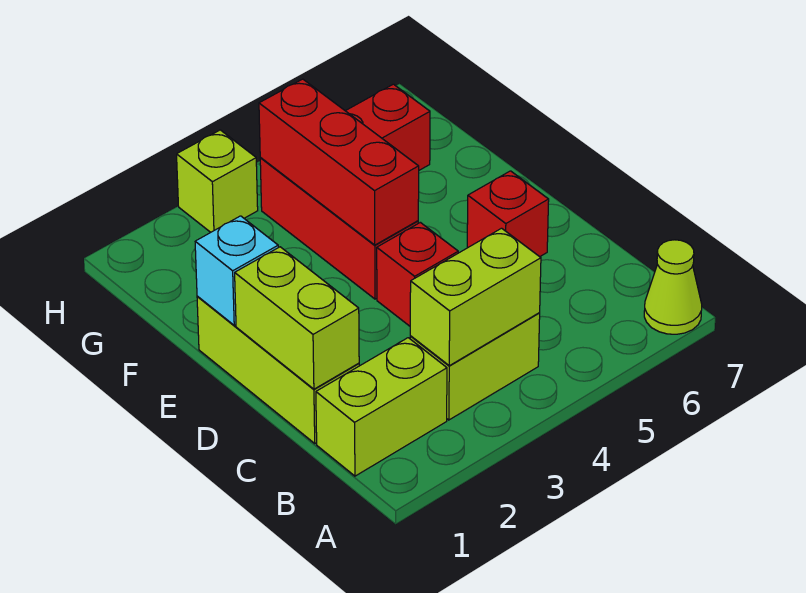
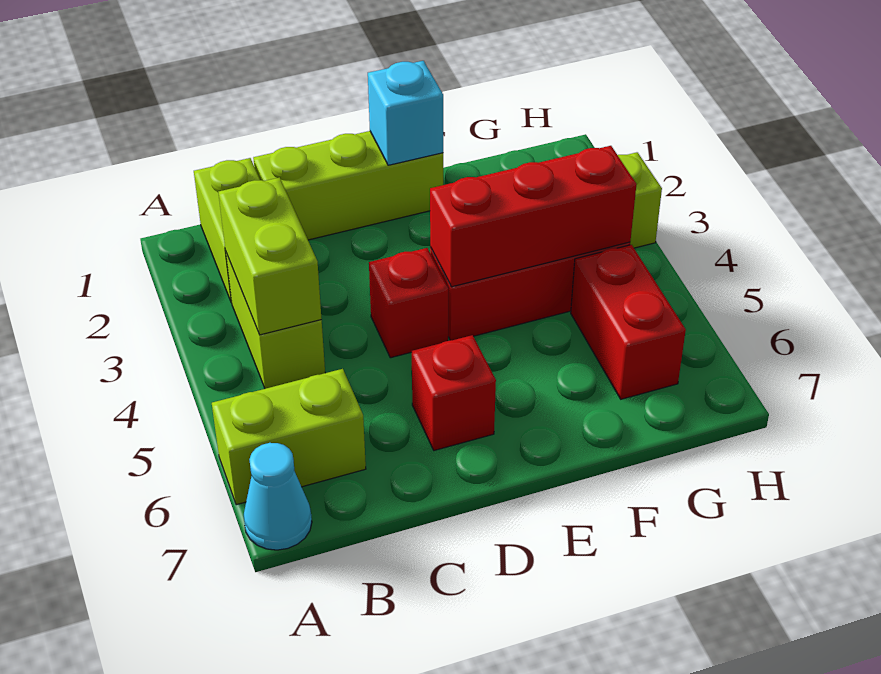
lime cone A7 level 1 -> cyan cone A7 level 1
lime brick C1:D1 level 2 -> lime brick A6:B6 level 1

